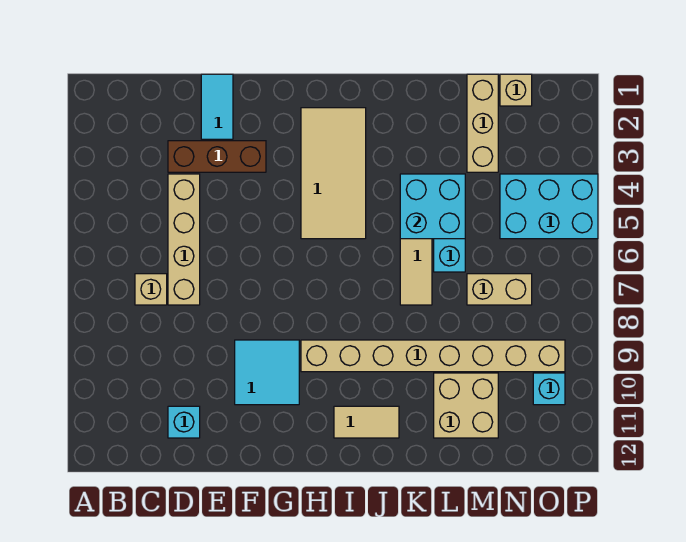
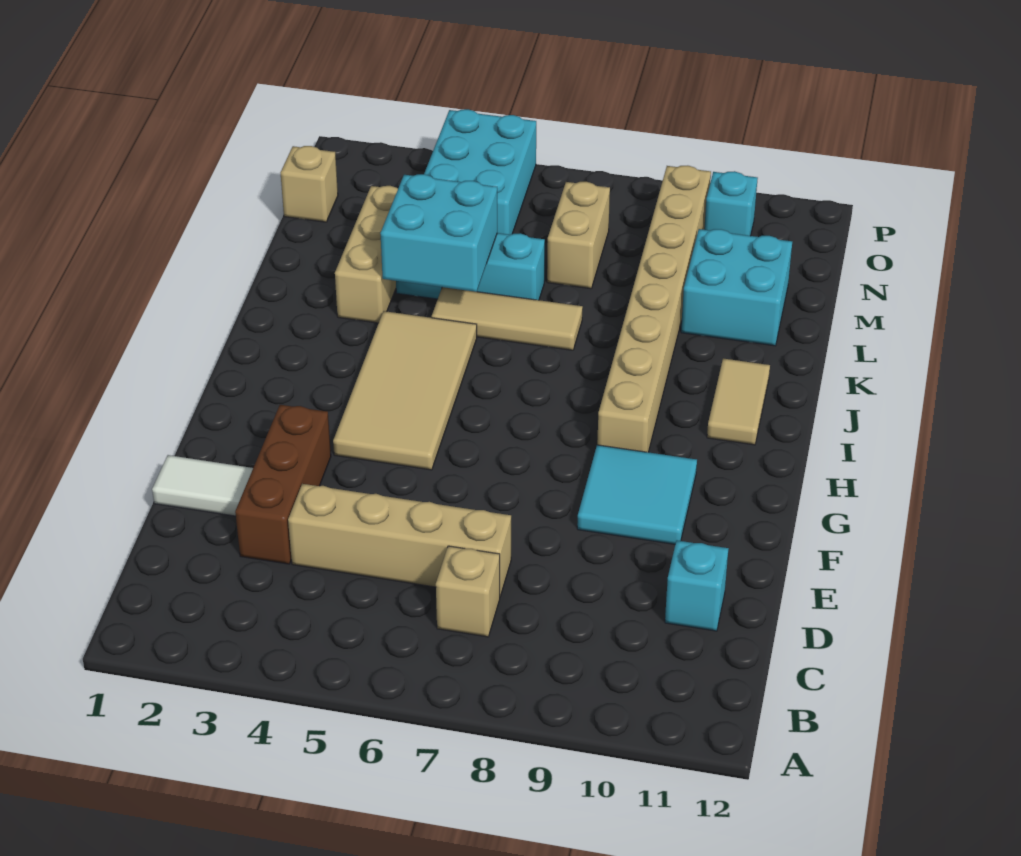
cyan tile E1:E2 level 1 -> white tile E1:E2 level 1
tan tile H2:I5 level 1 -> tan tile G4:J5 level 1
tan brick L10:M11 level 1 -> cyan brick L10:M11 level 1
tan brick M1:M3 level 1 -> tan brick K3:M3 level 1

